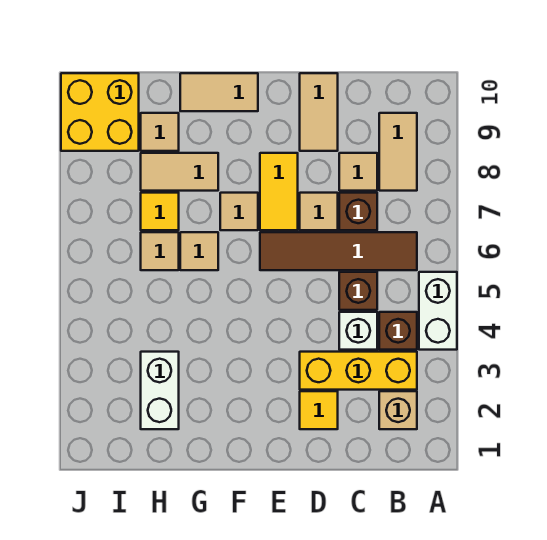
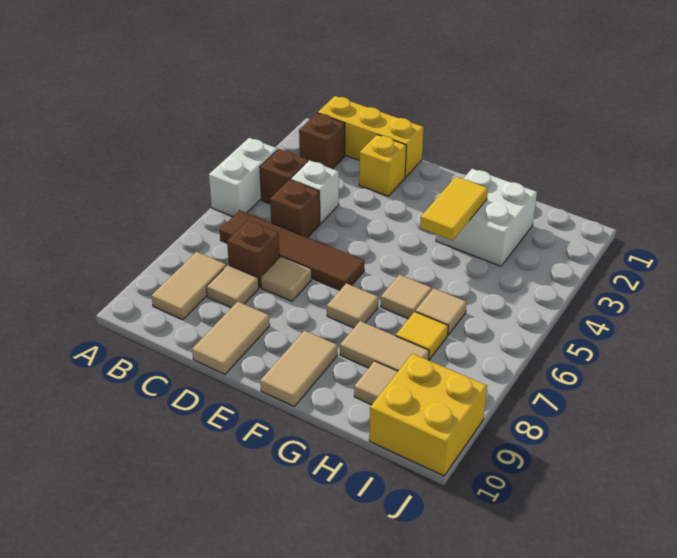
tan brick B2 level 1 -> brown brick B2 level 1
yellow brick B3:D3 level 1 -> yellow brick B1:D1 level 1
yellow tile D2 level 1 -> yellow brick D2 level 1
yellow tile E7:E8 level 1 -> yellow tile G3:G4 level 2
tan tile F10:G10 level 1 -> tan tile F9:F10 level 1
white brick H2:H3 level 1 -> white brick G2:H3 level 1

